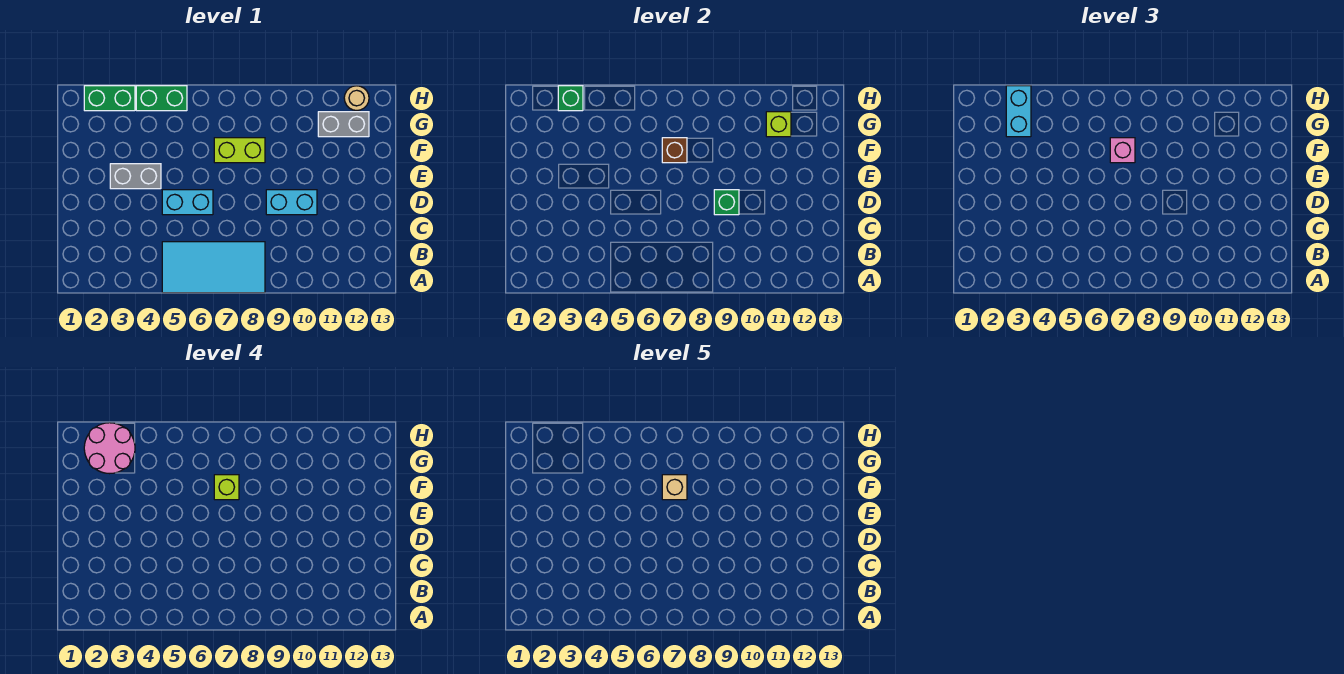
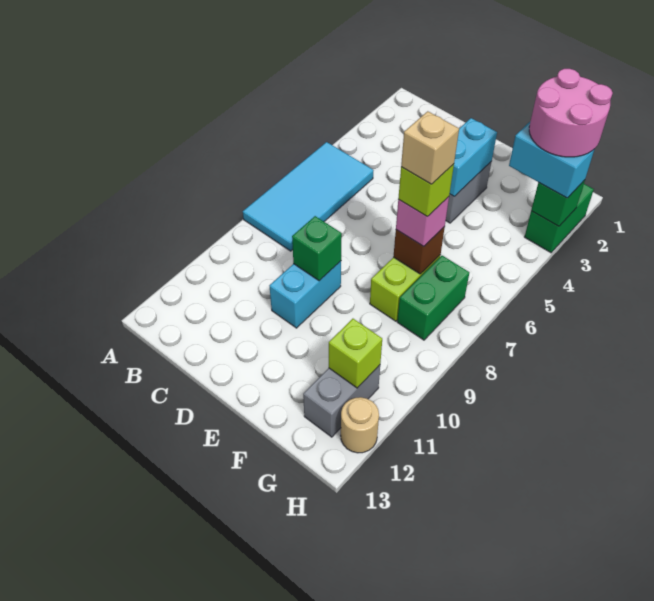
cyan brick D5:D6 level 1 -> cyan brick E3:E4 level 2
green brick H4:H5 level 1 -> green brick G7:G8 level 1

